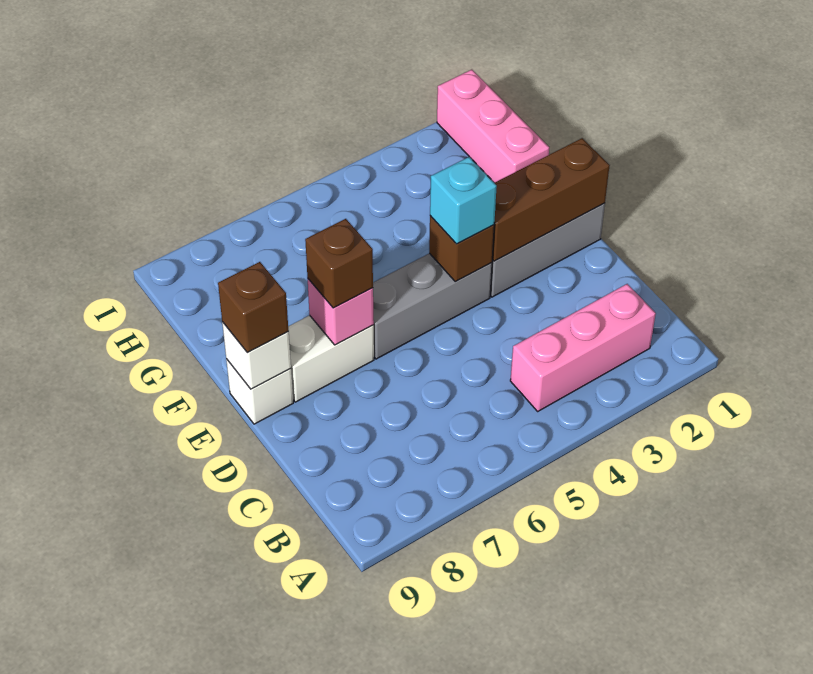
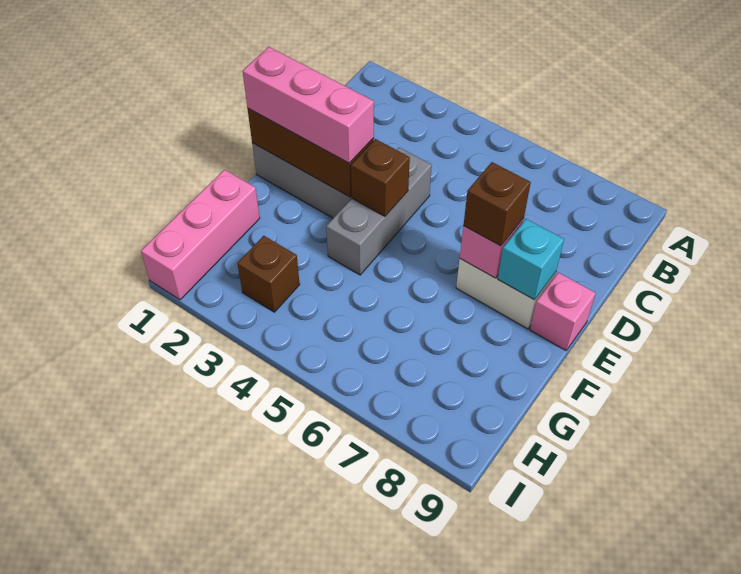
pink brick B2:B4 level 1 -> pink brick E1:E3 level 3
grey brick E4:E6 level 1 -> grey brick D4:F4 level 1
cyan brick E4 level 3 -> cyan brick E8 level 2
white brick E9 level 1 -> pink brick E9 level 1
white brick E9 level 2 -> none
brown brick E9 level 3 -> brown brick H3 level 1

